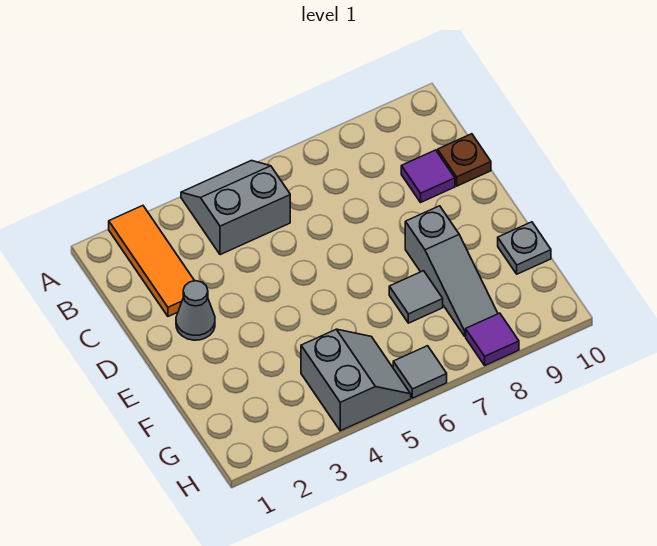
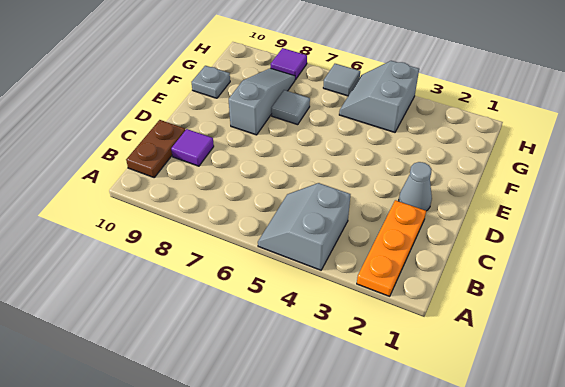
orange tile A2:C2 level 1 -> orange plate A2:C2 level 1
grey slope A4:B5 level 1 top B -> grey slope A4:B5 level 1 top 4
brown plate C10 level 1 -> brown plate B10:C10 level 1

